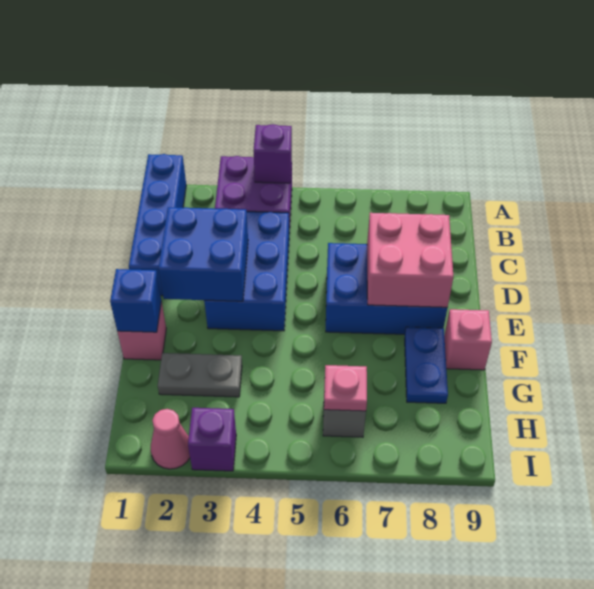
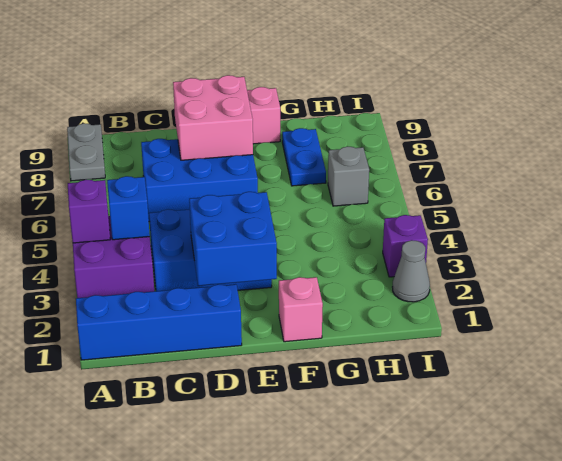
blue brick D6:E8 level 1 -> blue brick C6:E7 level 1
blue brick F1 level 2 -> blue brick B4 level 2
blue plate F8:G8 level 1 -> blue plate G7:G8 level 1
grey plate G2:G3 level 1 -> grey plate A8:A9 level 1
pink plate H6 level 2 -> none
pink cone I2 level 1 -> grey cone I2 level 1

